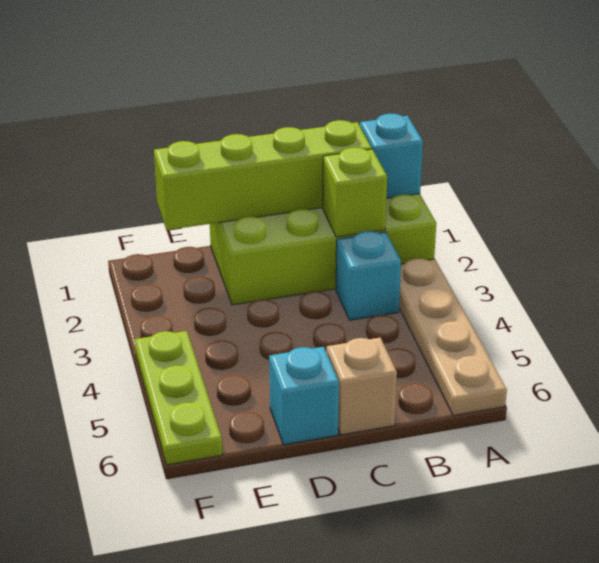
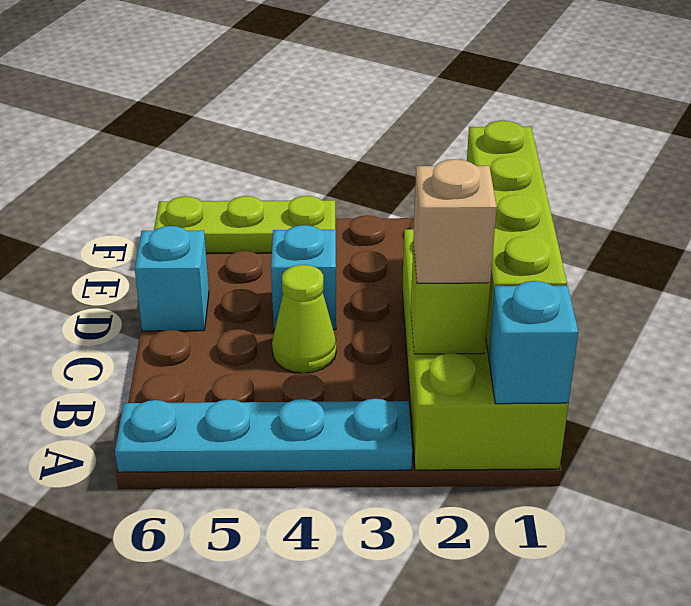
tan plate A3:A6 level 1 -> cyan plate A3:A6 level 1
cyan brick B3 level 1 -> cyan brick D4 level 1
none -> lime cone C4 level 1
tan brick C6 level 1 -> tan brick B2 level 3

